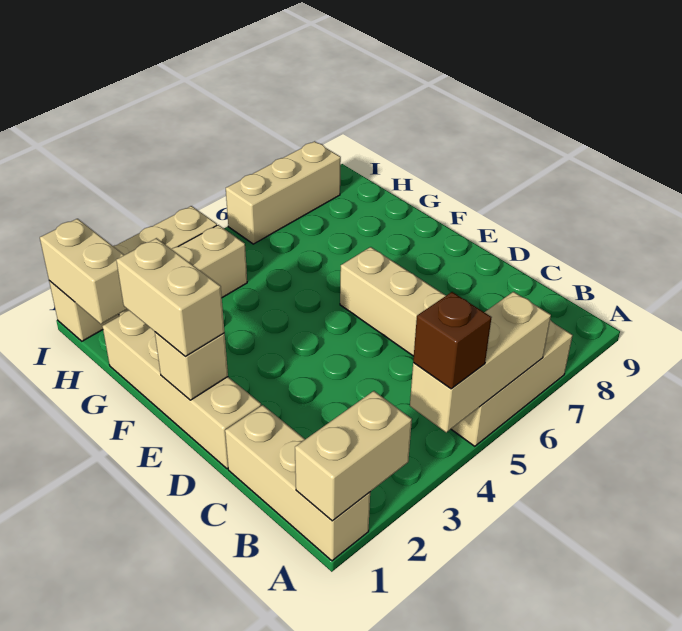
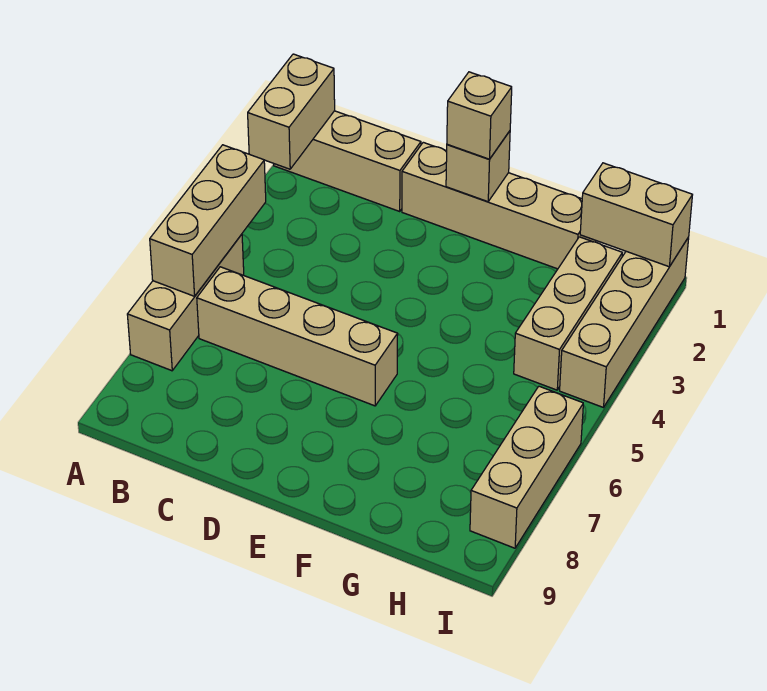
brown brick A4 level 3 -> none
tan brick E1:F1 level 3 -> tan brick E1 level 3

